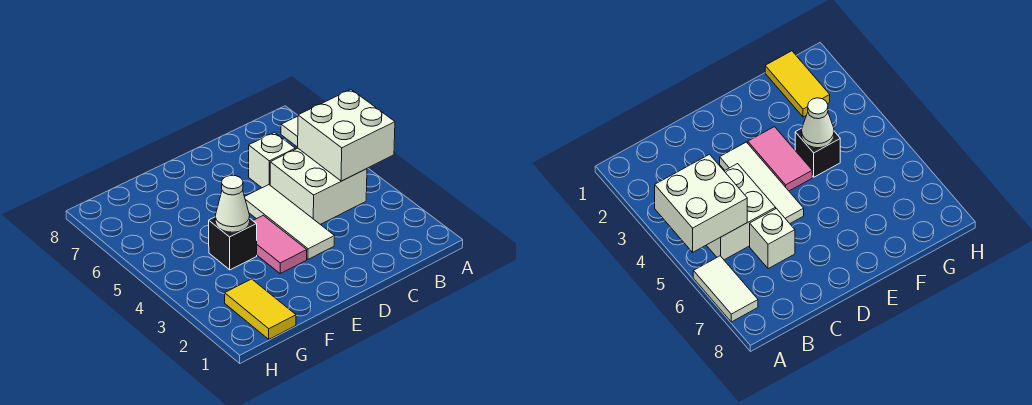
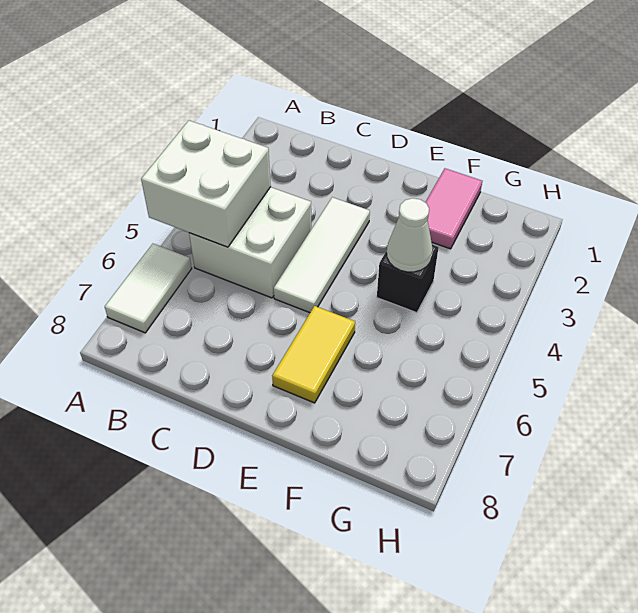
white brick C6 level 1 -> none
pink tile E3:E4 level 1 -> pink tile F1:F2 level 1
yellow tile G1:G2 level 1 -> yellow tile E6:E7 level 1

